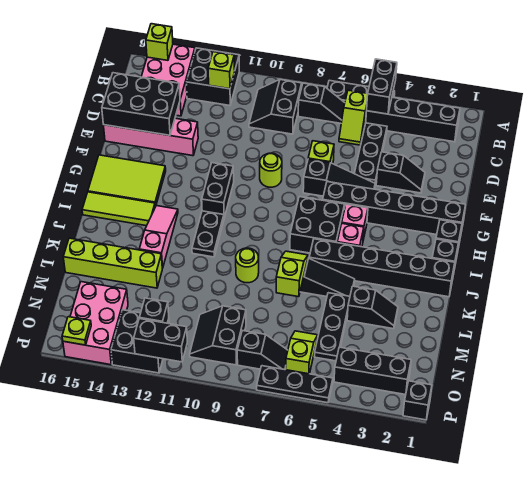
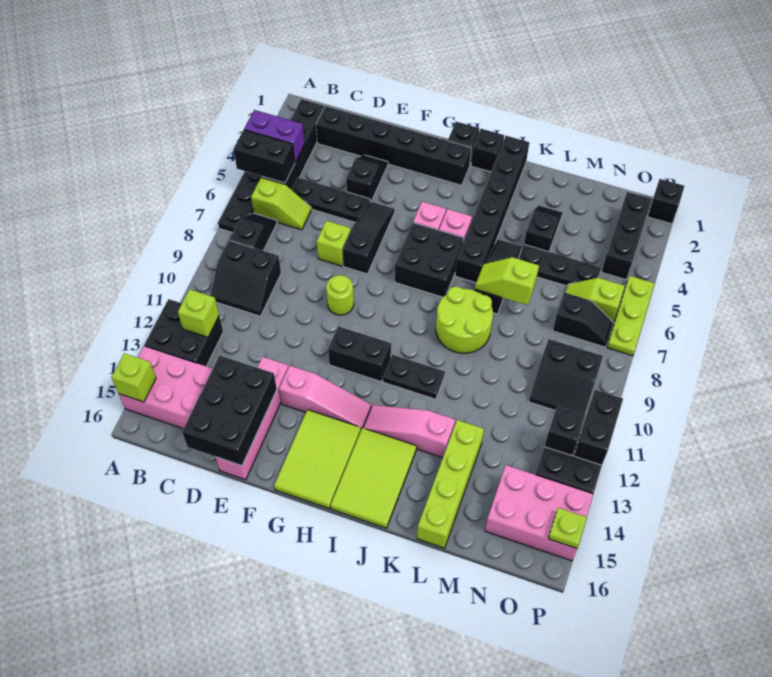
none -> purple brick A4:B4 level 2
none -> pink slope F13:H13 level 1 top F
black brick G1:G6 level 1 -> black brick C2:H2 level 1
lime tile I14:I16 level 1 -> lime tile I14:J16 level 1
lime round brick K9 level 1 -> lime round brick J8:K9 level 1
black slope O7:O8 level 1 top 8 -> black slope N7:O7 level 1 top N
black plate P5:P7 level 1 -> lime plate P5:P7 level 1

